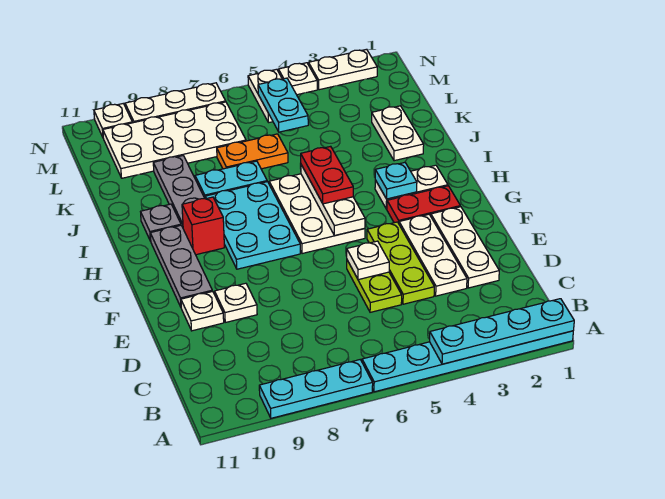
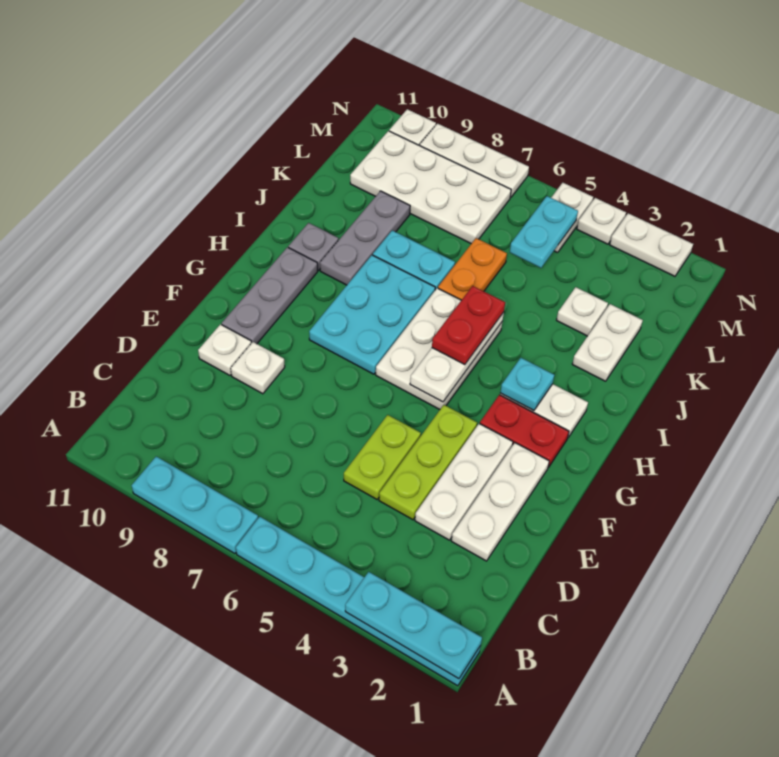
cyan plate A1:A4 level 2 -> cyan plate A1:A3 level 2
white plate E5 level 2 -> white plate K3 level 1
red brick H9 level 1 -> none
orange plate K6:K7 level 1 -> orange plate J6:K6 level 1

